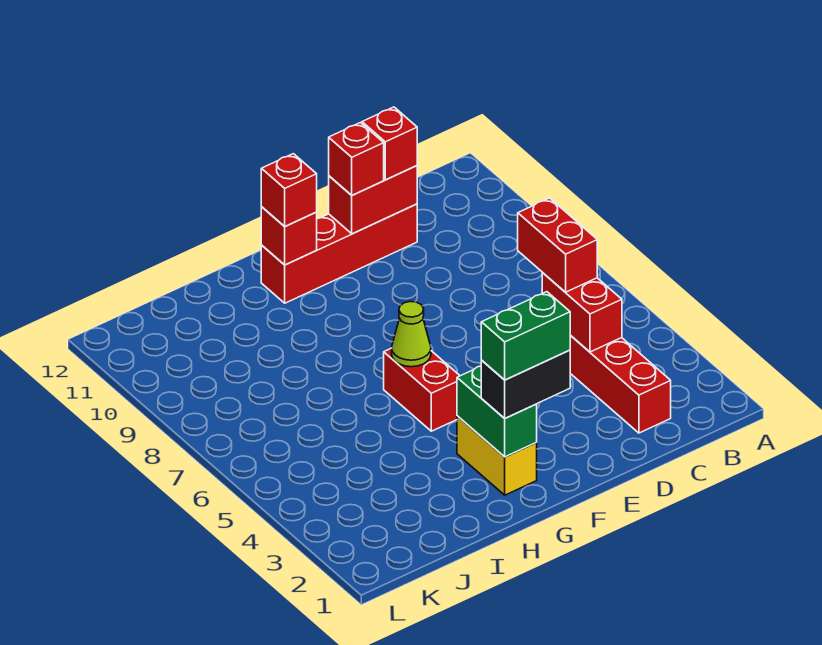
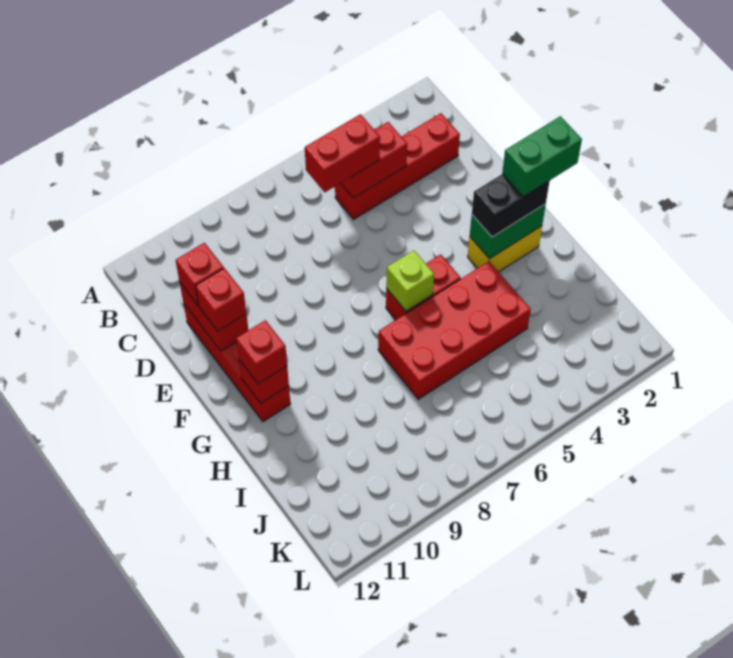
black brick F2:G2 level 3 -> black brick G2:G3 level 3
green brick F2:G2 level 4 -> green brick G1:G2 level 4
lime cone G6 level 2 -> lime brick G6 level 2
none -> red brick H4:I7 level 1

